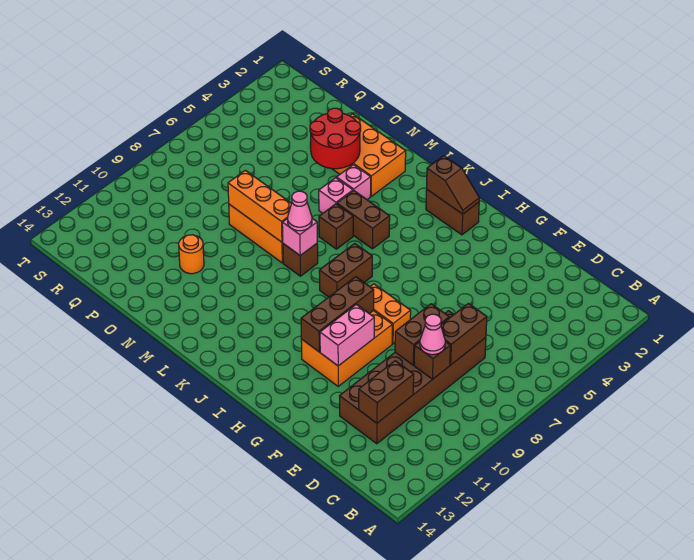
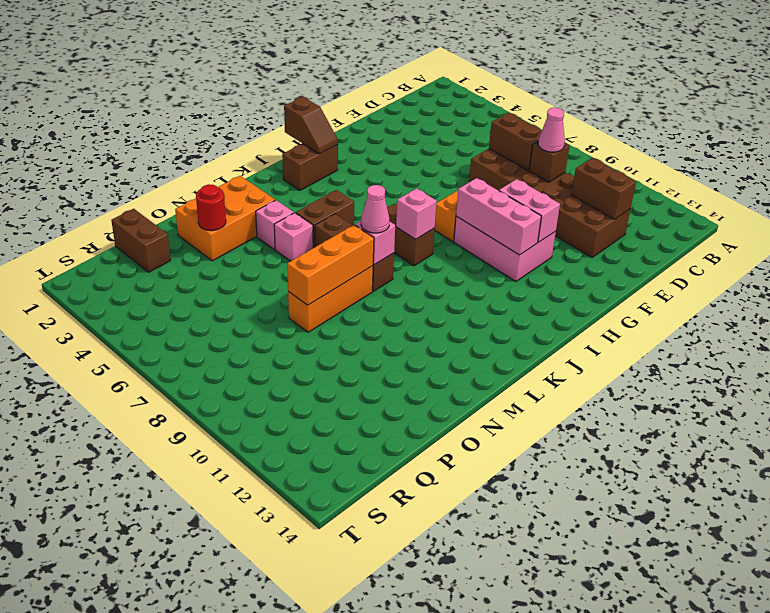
brown brick E8:E9 level 2 -> brown brick Q1:Q2 level 1
orange brick G9:H11 level 1 -> pink brick G9:H11 level 1
brown brick H9:H11 level 2 -> pink brick H9:H11 level 2
brown slope I2:J2 level 2 top J -> brown slope I1:I2 level 2 top 1
none -> pink brick J8 level 2
red round brick N3:O4 level 2 -> red round brick O3 level 2
orange round brick O11 level 1 -> none

